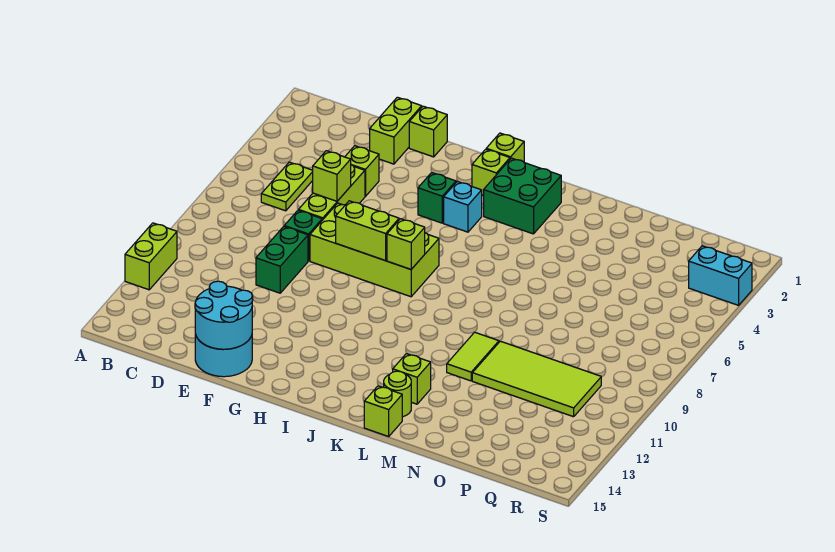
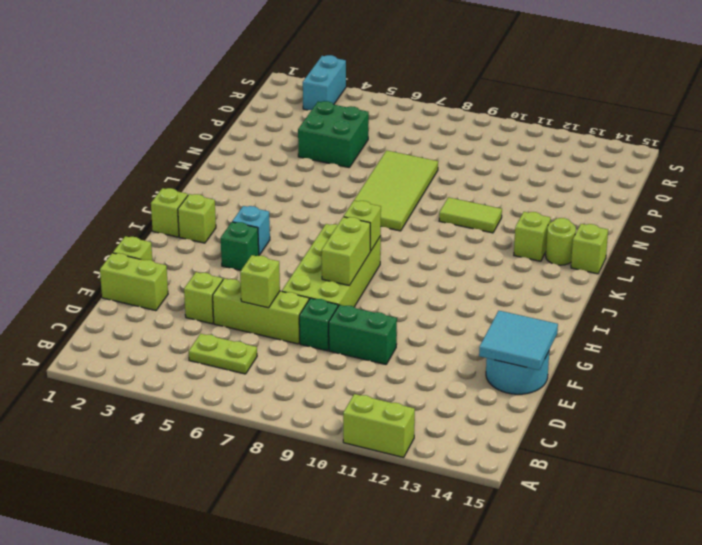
cyan round brick E14:F15 level 2 -> cyan tile E14:F15 level 2
green brick J2:K3 level 1 -> green brick O4:P5 level 1
lime tile N10:Q11 level 1 -> lime tile L7:O8 level 1

